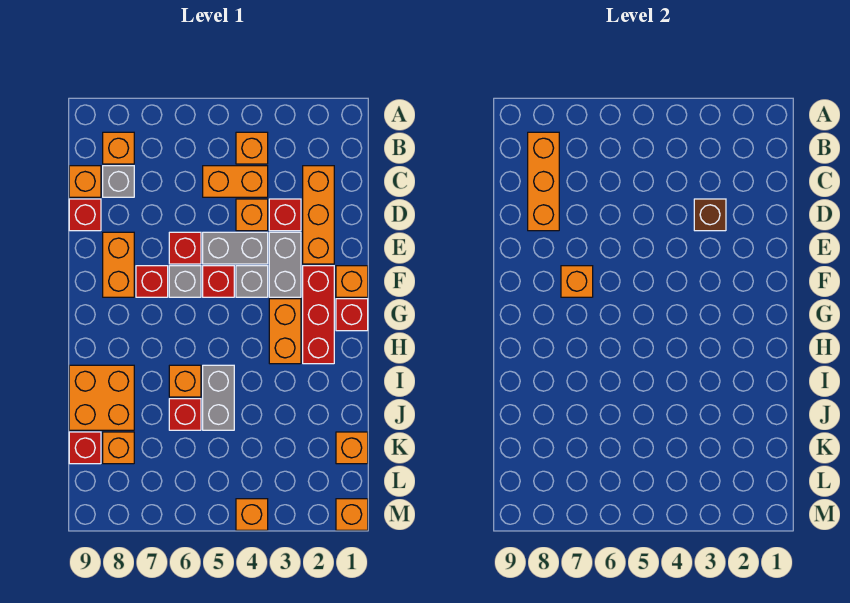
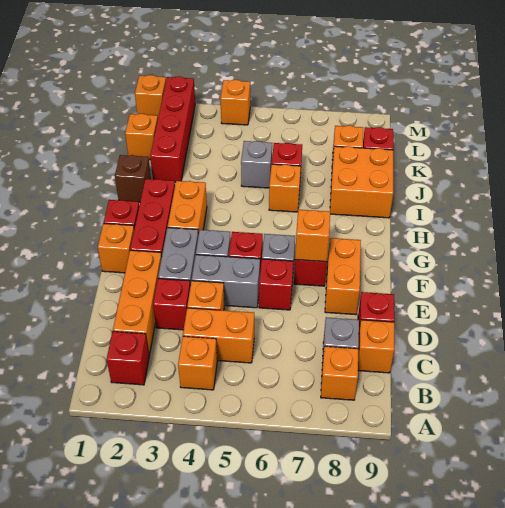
none -> red brick B2 level 1
orange brick B8:D8 level 2 -> none
brown brick D3 level 2 -> brown brick I1 level 1
grey brick I5:J5 level 1 -> grey brick J5 level 1
none -> red brick J2:M2 level 1

